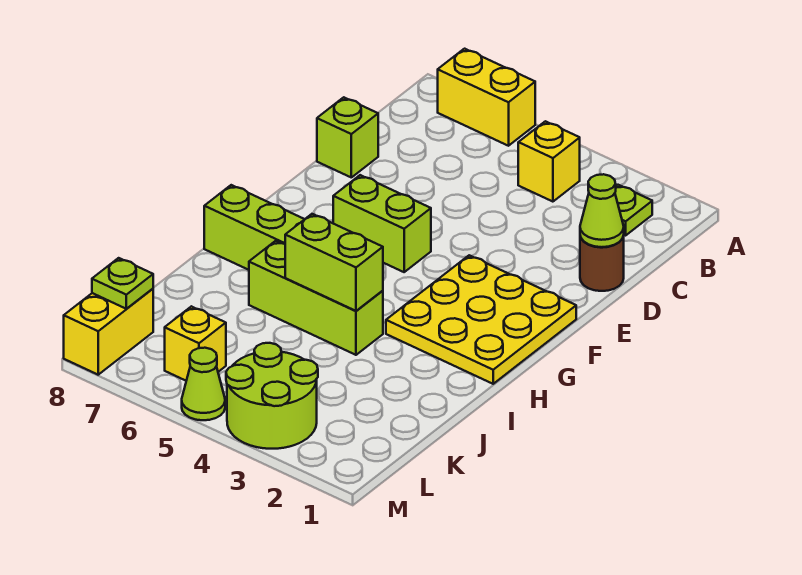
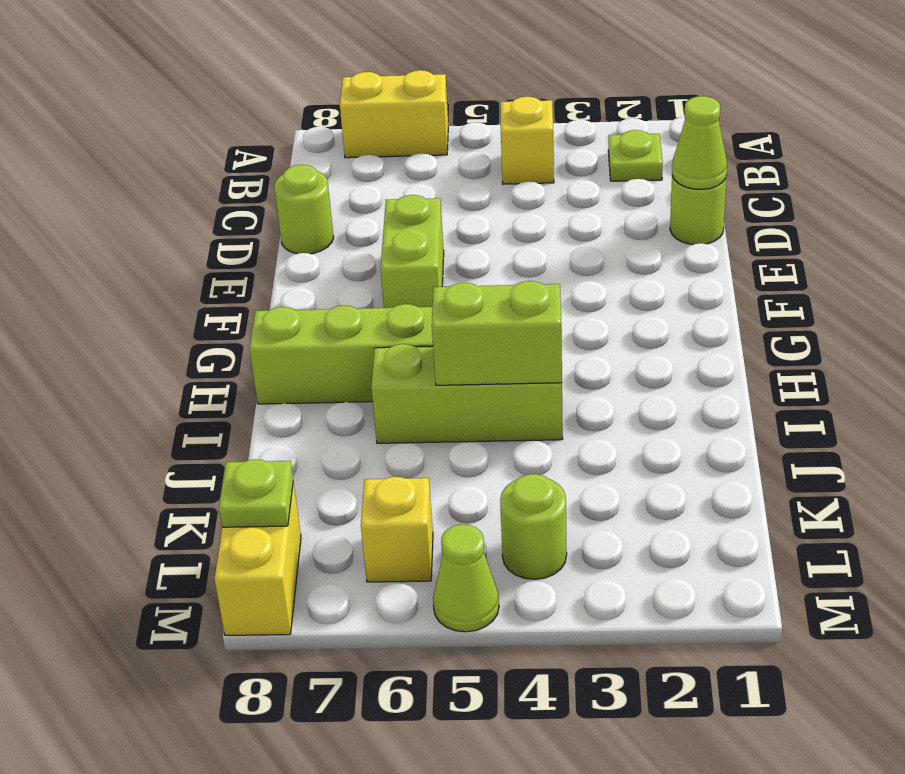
brown round brick D1 level 1 -> lime round brick D1 level 1
lime brick D8 level 1 -> lime round brick D8 level 1
yellow plate F1:H3 level 1 -> none
lime brick F5:F6 level 1 -> lime brick E6:F6 level 1
lime round brick L3:M4 level 1 -> lime round brick L4 level 1

